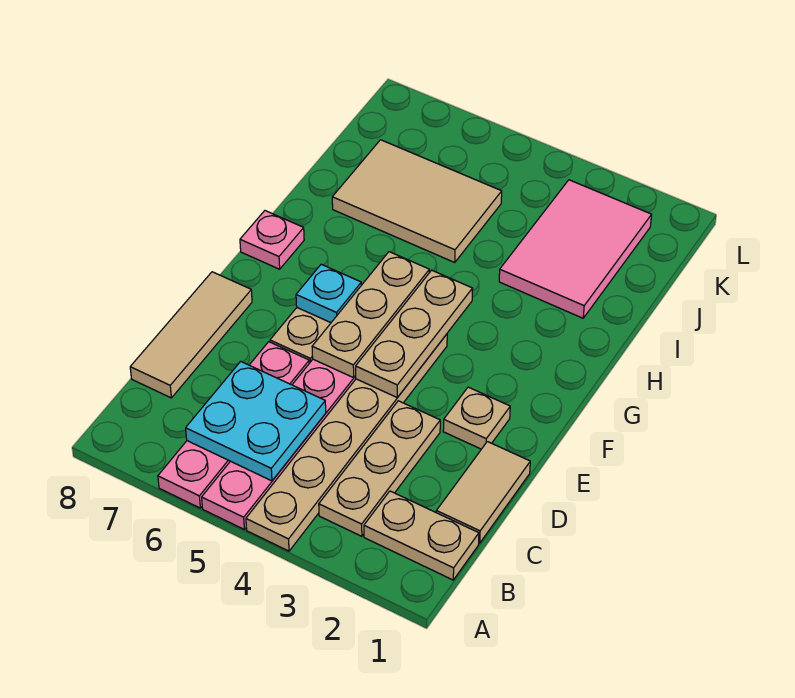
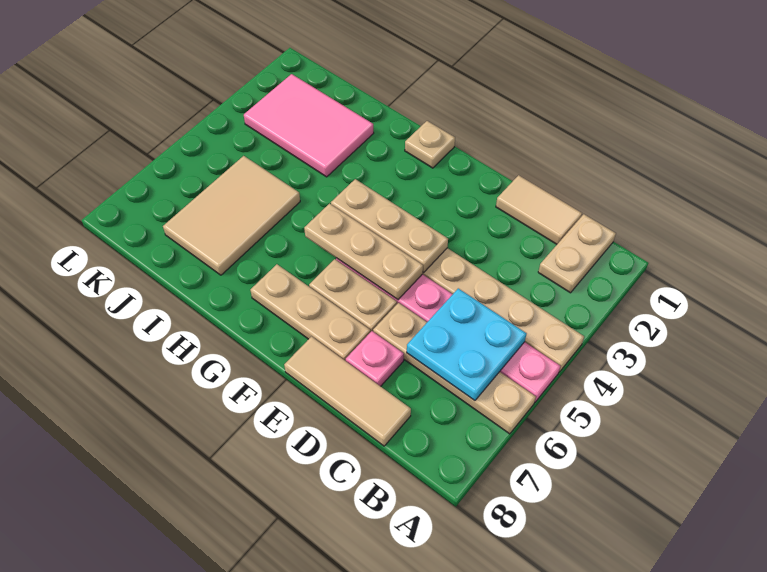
pink plate A6:D6 level 1 -> tan plate A6:D6 level 1
tan plate B3:D3 level 1 -> tan plate E7:G7 level 1
tan plate E2 level 1 -> tan plate G1 level 1
cyan plate F6 level 2 -> none
pink plate G8 level 1 -> pink plate D7 level 1

